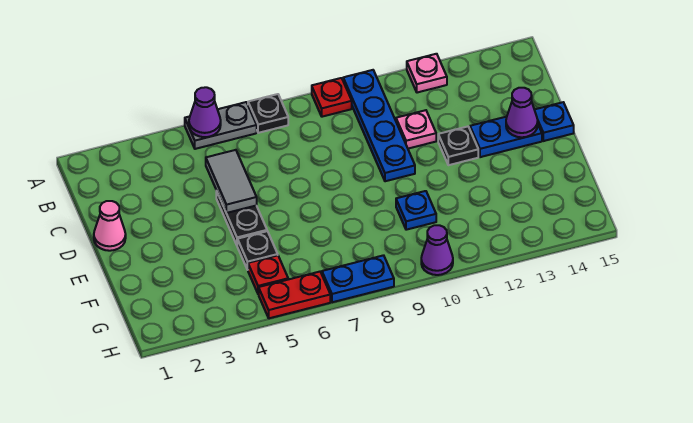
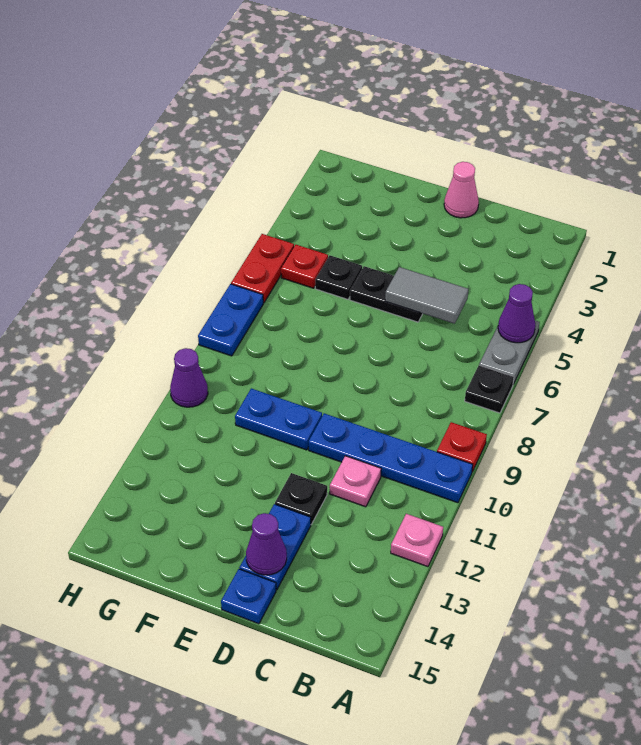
blue plate F10 level 1 -> blue plate E10:F10 level 1

